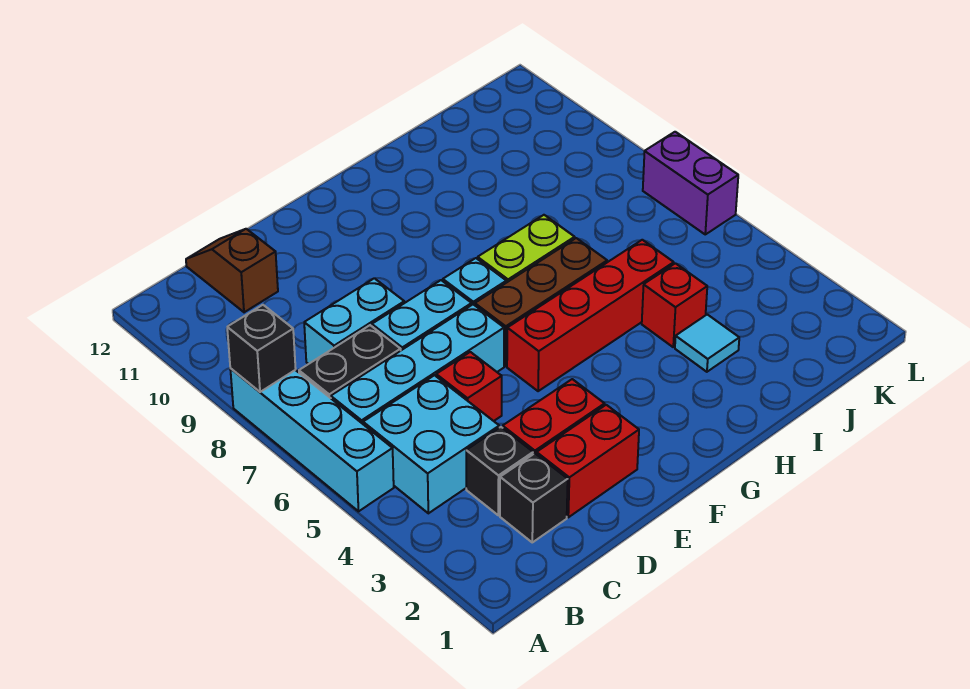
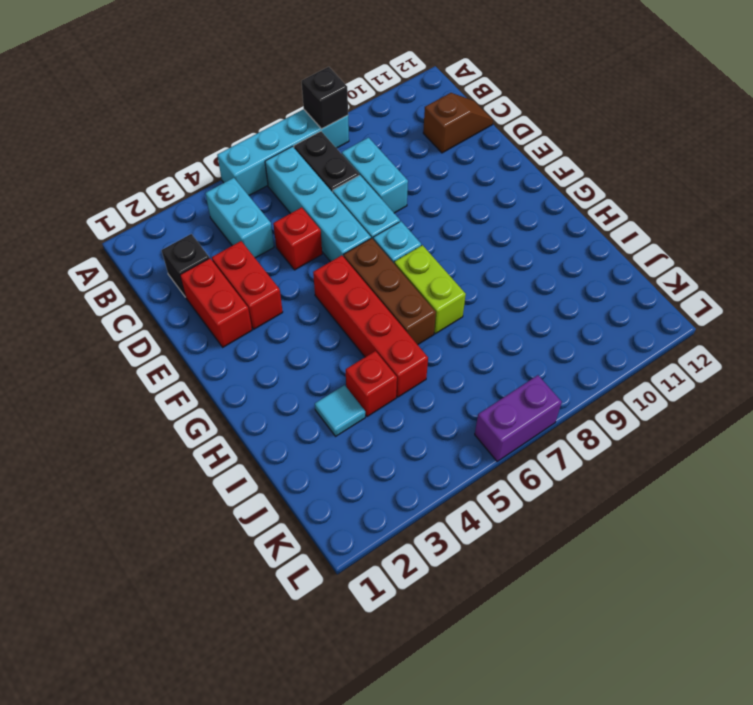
cyan brick B4:C5 level 1 -> cyan brick B4:C4 level 1
black brick C3 level 1 -> none

